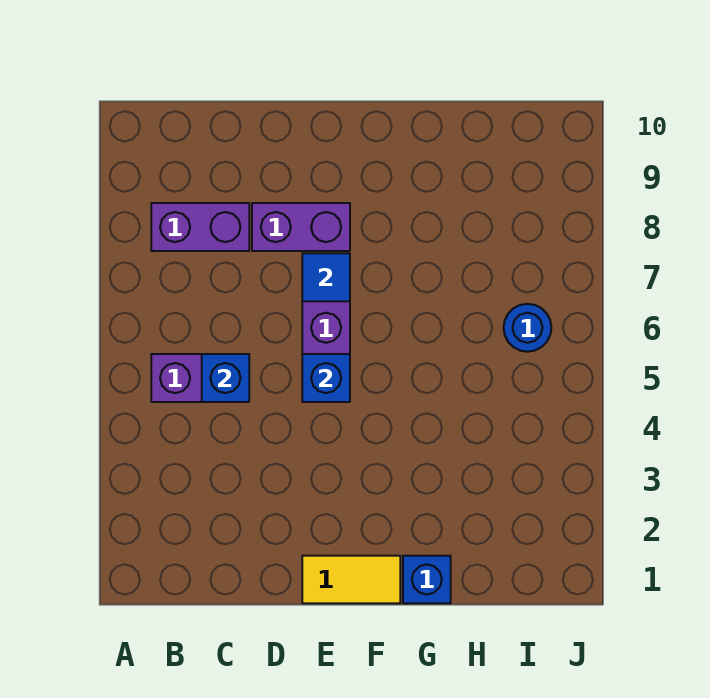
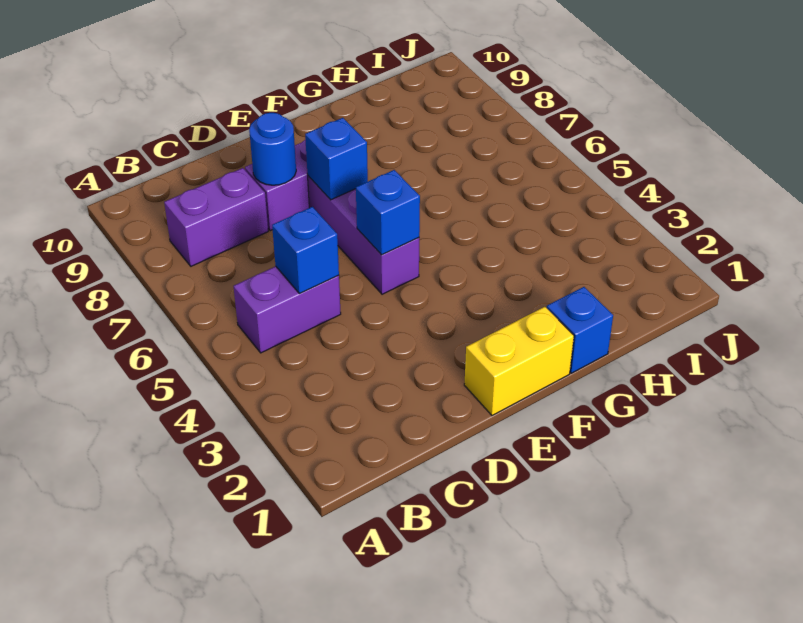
yellow tile E1:F1 level 1 -> yellow brick E1:F1 level 1
blue tile E7 level 2 -> blue brick E7 level 2
blue round brick I6 level 1 -> blue round brick D8 level 2

